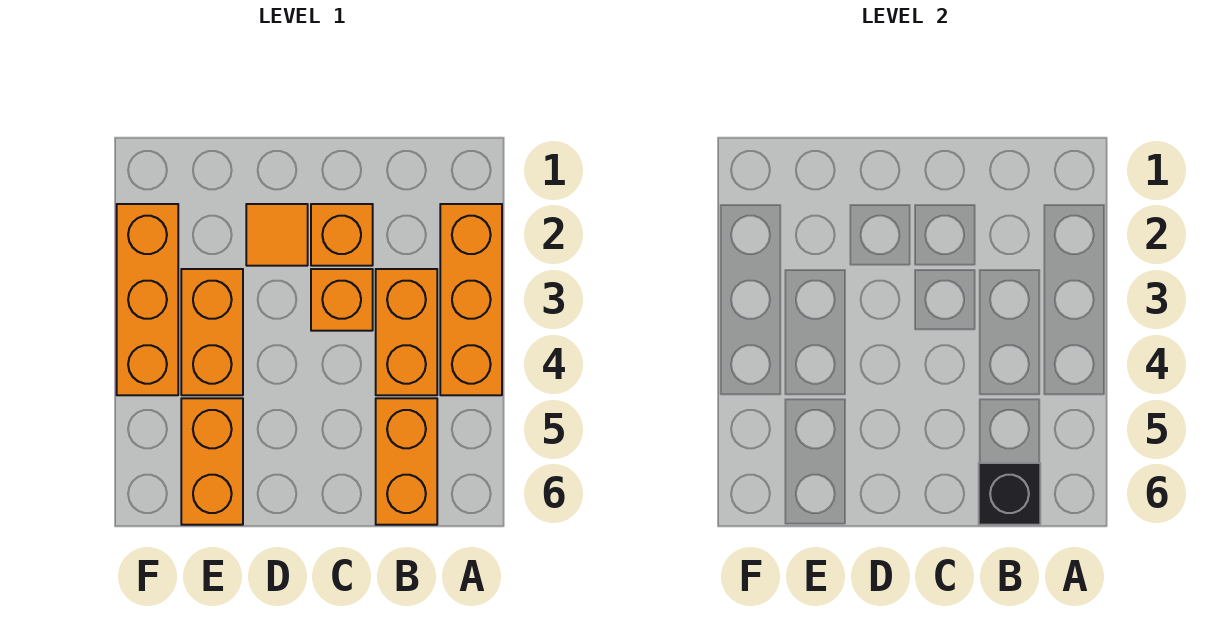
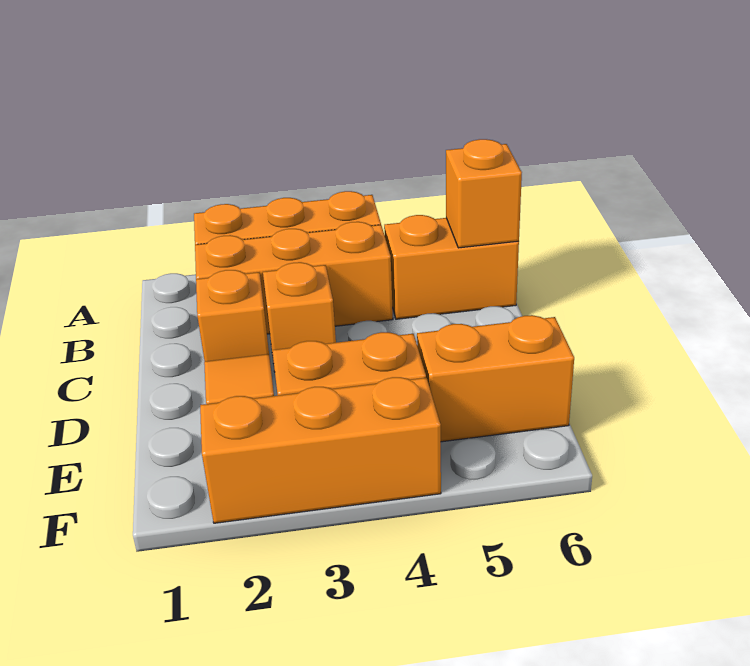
orange brick B3:B4 level 1 -> orange brick B2:B4 level 1
black brick B6 level 2 -> orange brick B6 level 2

